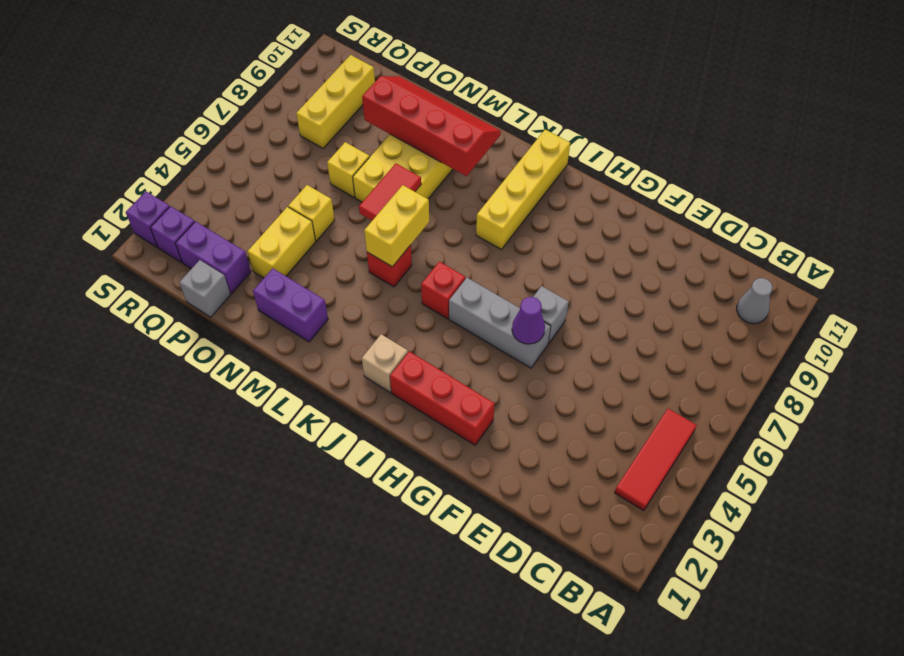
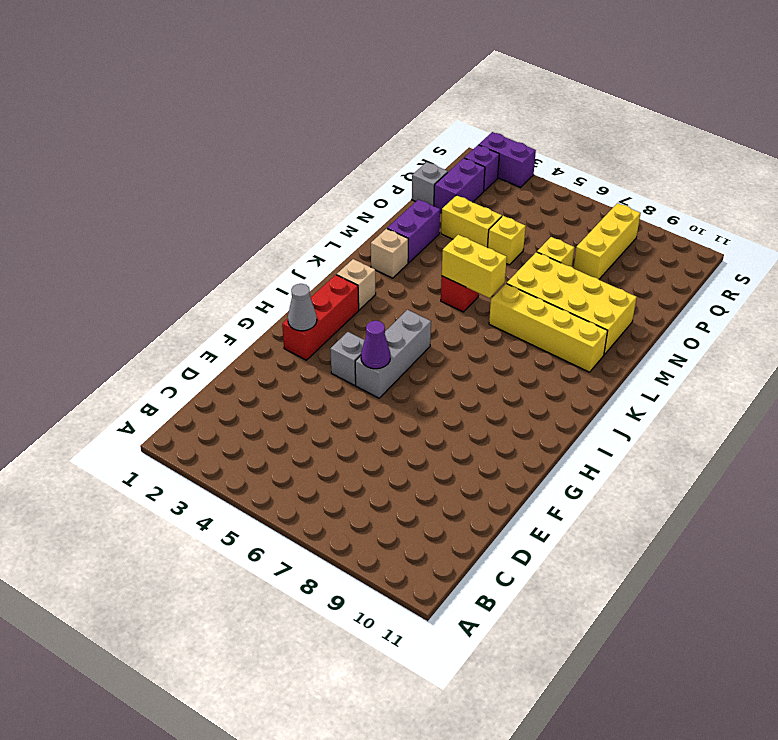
red tile B3:B5 level 1 -> none
grey cone B10 level 1 -> grey cone G2 level 2
grey brick G6 level 1 -> grey brick G4 level 1
red brick J5 level 1 -> none
yellow brick J8:J11 level 1 -> yellow brick L7:L10 level 1
none -> tan brick L2 level 1
red slope L9:O10 level 2 top 9 -> none
red tile M6:M7 level 2 -> none
yellow brick Q8:Q10 level 1 -> yellow brick P8:R8 level 1
purple brick S2 level 1 -> purple brick S2:S3 level 1

